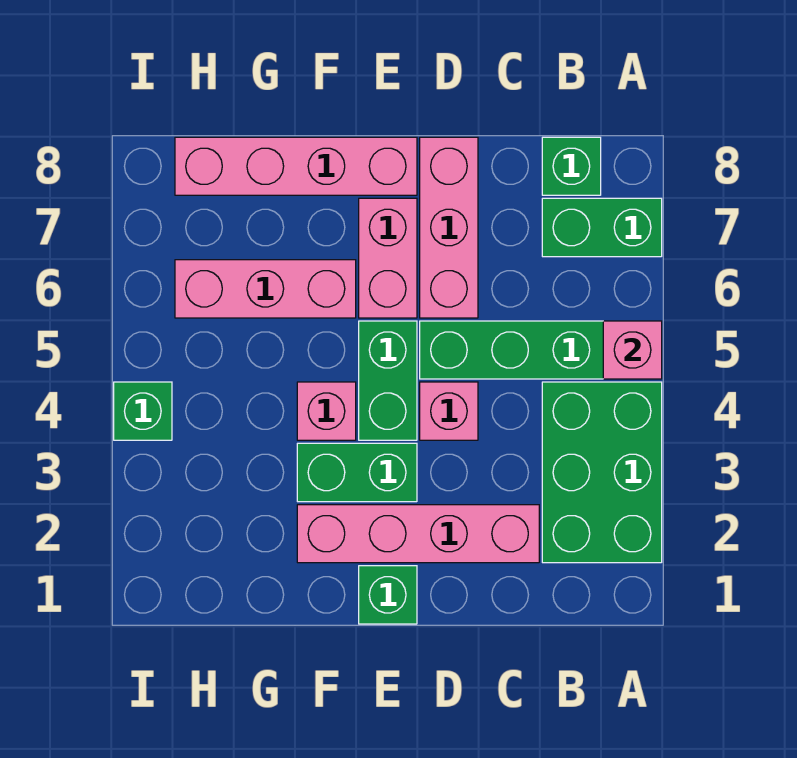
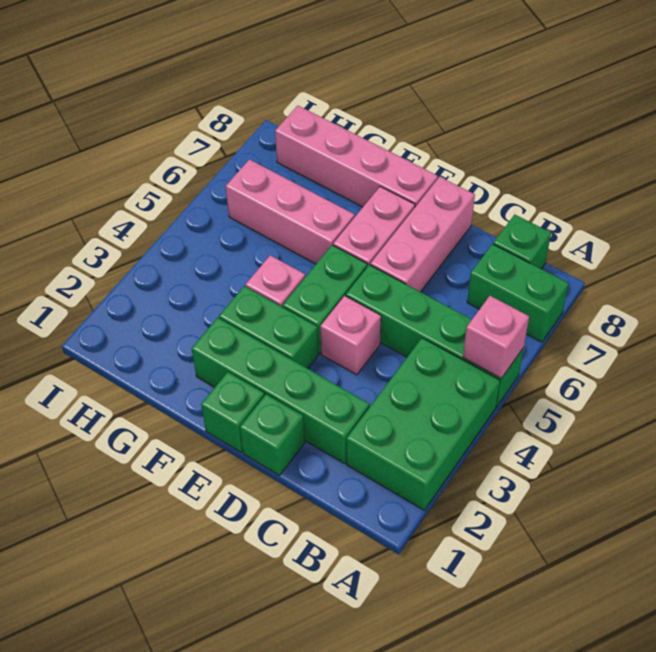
pink brick C2:F2 level 1 -> green brick C2:F2 level 1
green brick I4 level 1 -> green brick D1 level 1

